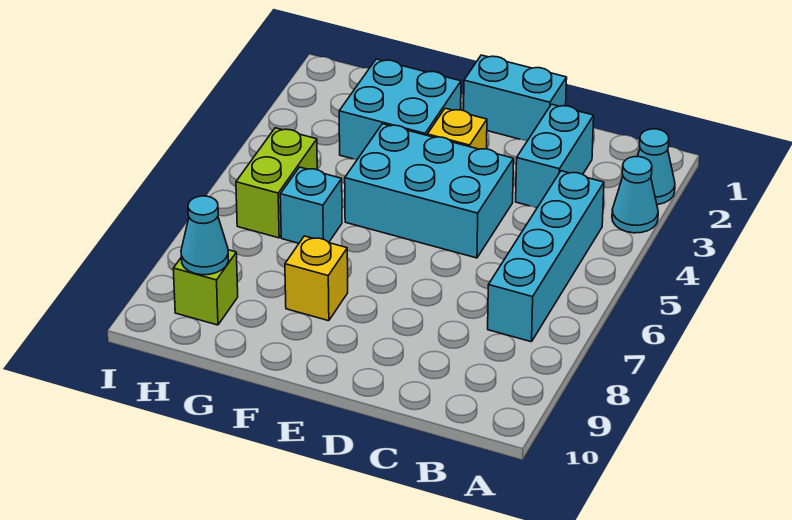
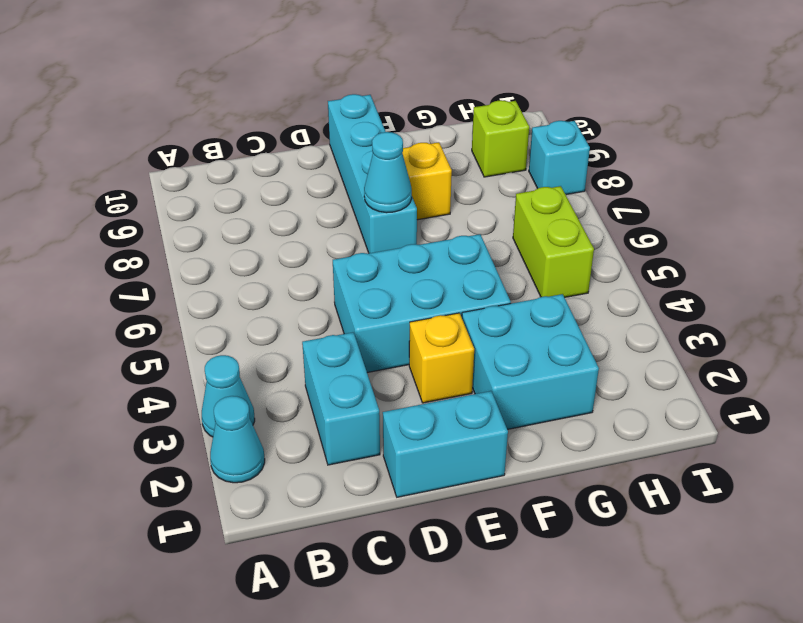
cyan brick B4:B7 level 1 -> cyan brick E7:E10 level 1
cyan brick G6 level 1 -> cyan brick I8 level 1
cyan cone H9 level 2 -> cyan cone E7 level 2

